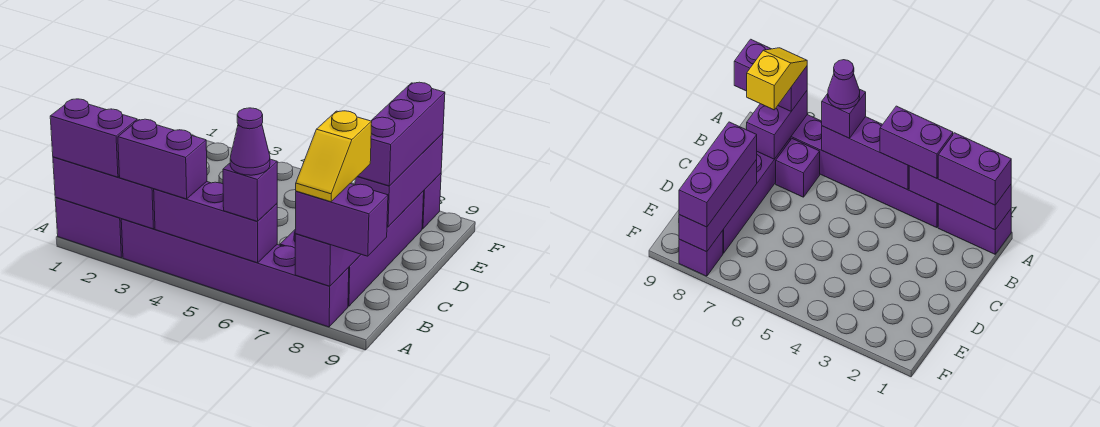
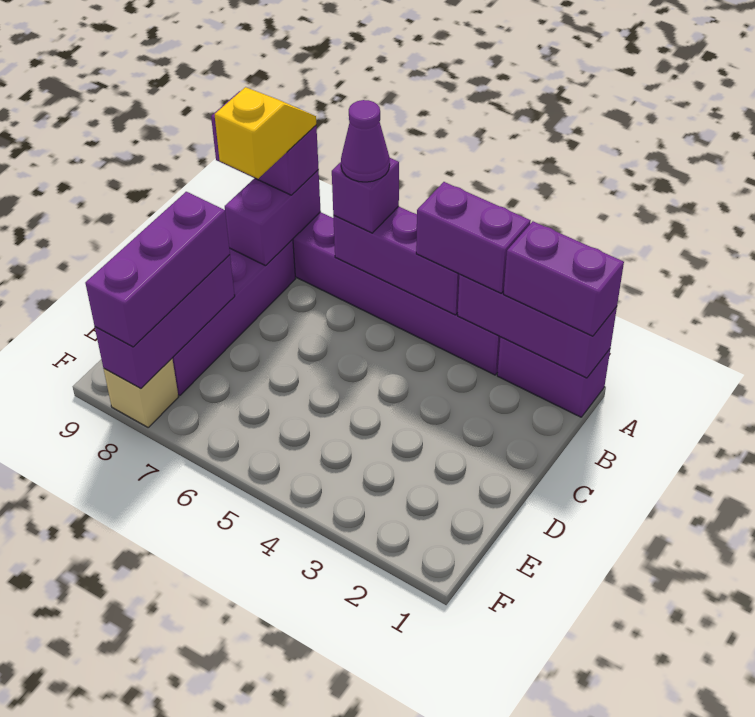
purple brick B7 level 1 -> none
purple brick F8 level 1 -> tan brick F8 level 1

